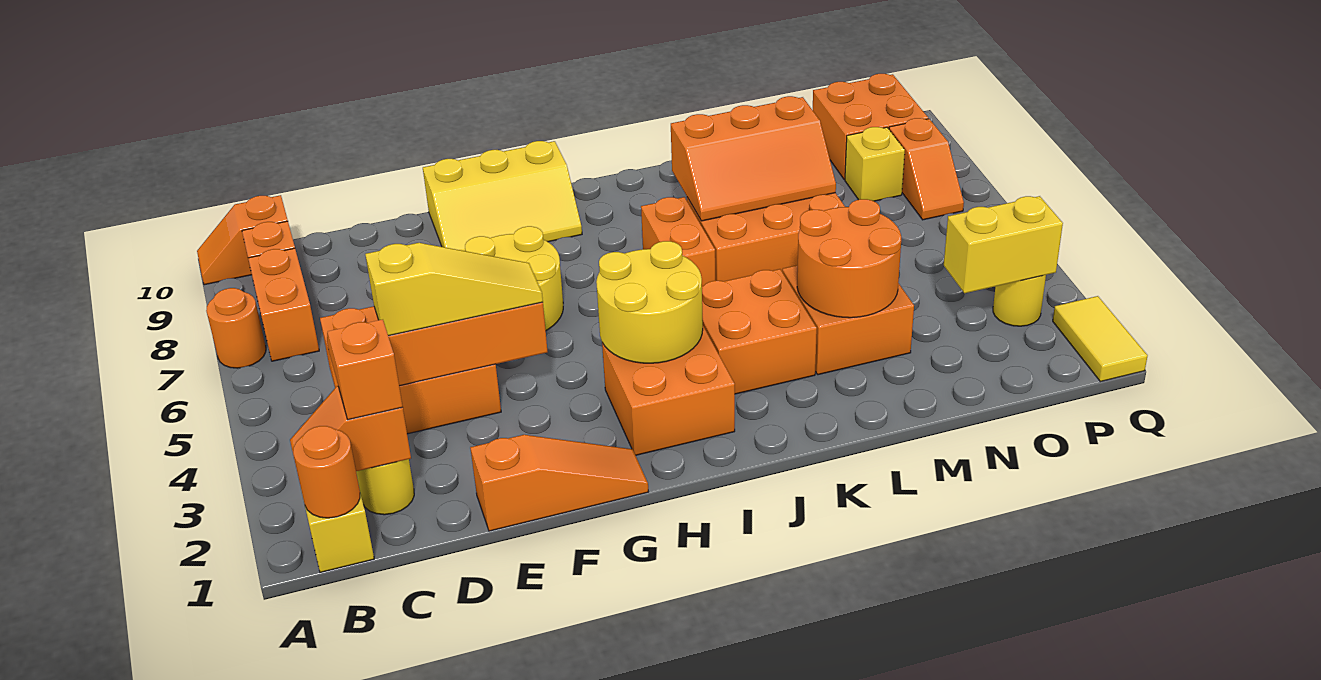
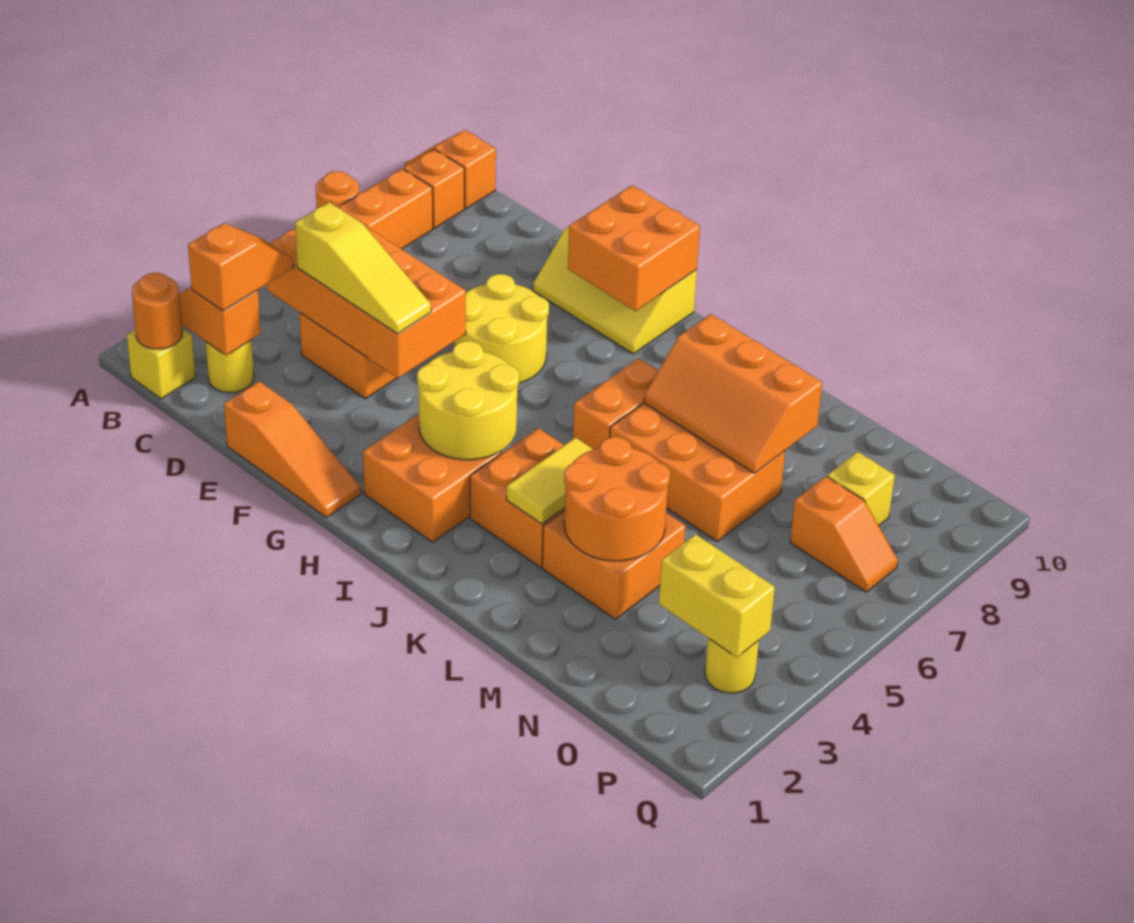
orange brick C4:F4 level 2 -> orange brick C4:F5 level 2
orange brick O9:P10 level 1 -> orange brick G9:H10 level 2
orange slope P7:P8 level 1 top 8 -> orange slope O7:P7 level 1 top O
yellow tile Q1:Q2 level 1 -> yellow tile K3:K4 level 2

